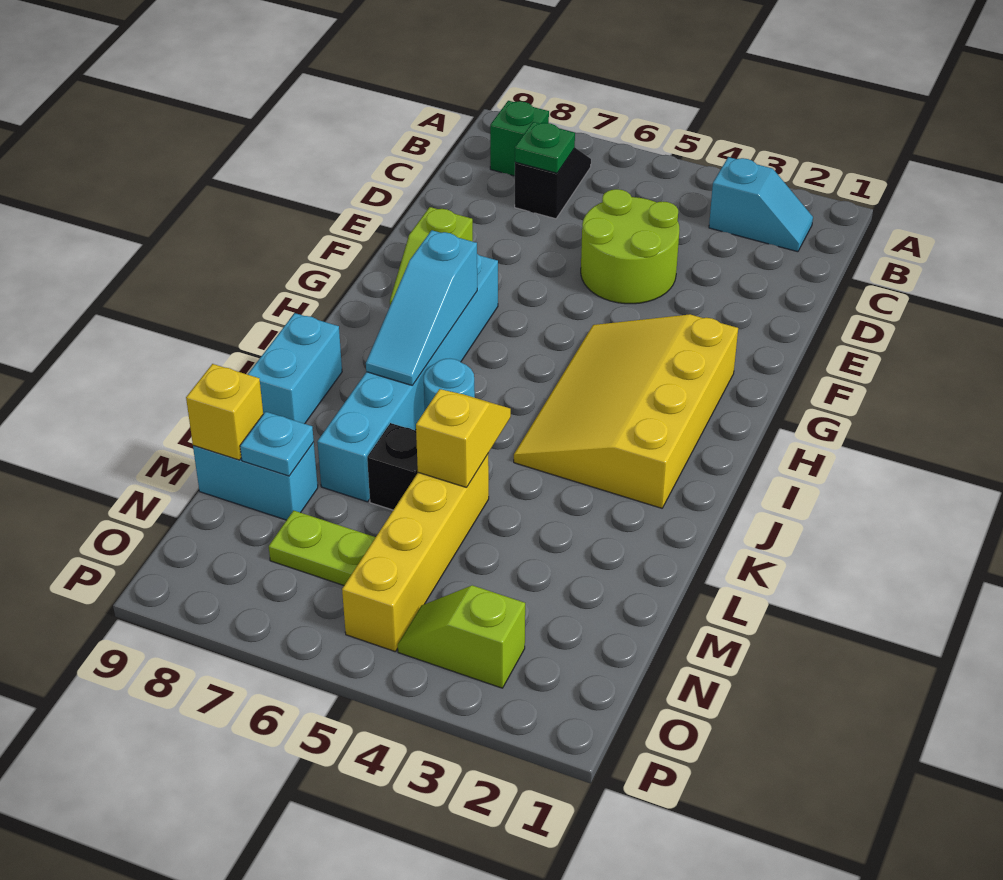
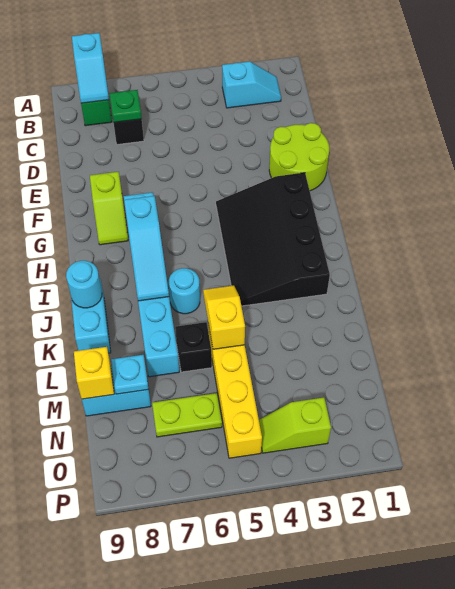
none -> cyan slope A8:B8 level 2 top A
lime round brick D4:E5 level 1 -> lime round brick E1:F2 level 1
yellow slope G2:J4 level 1 top 2 -> black slope G2:J4 level 1 top 2
none -> cyan round brick J9 level 2

